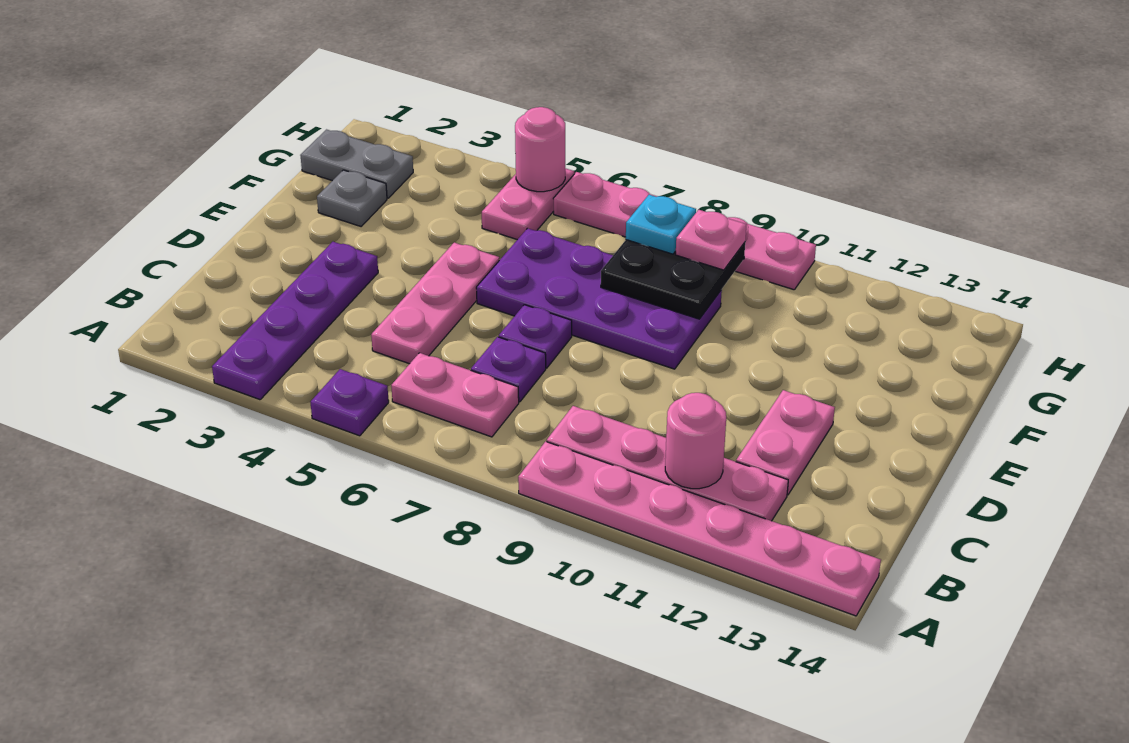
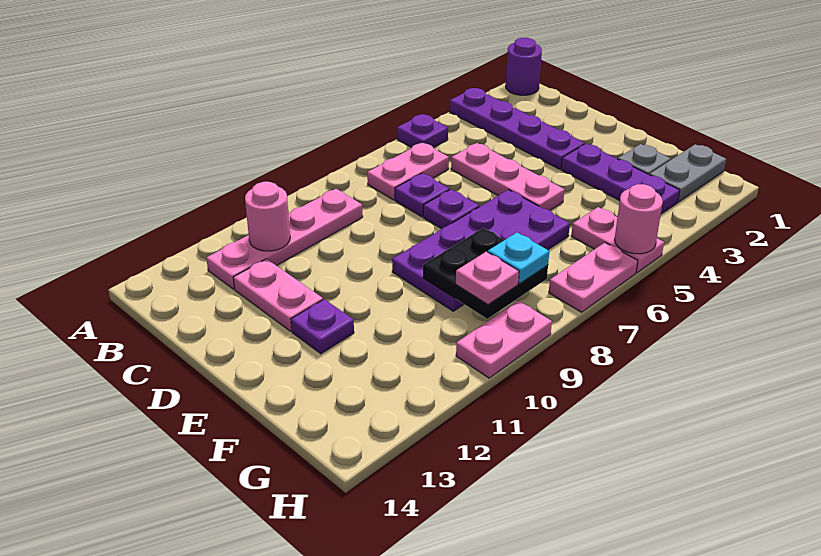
none -> purple round brick A1 level 1
pink plate A9:A14 level 1 -> none
none -> purple plate E3:G3 level 1
none -> purple plate E12 level 1

